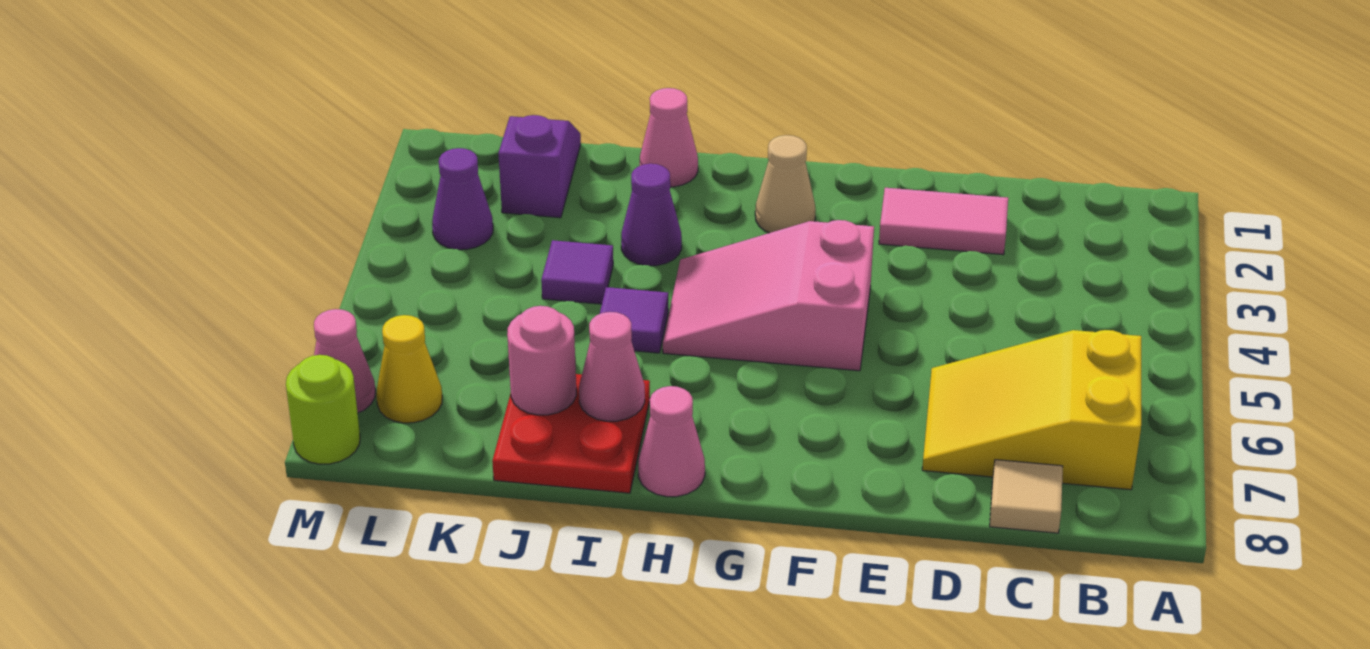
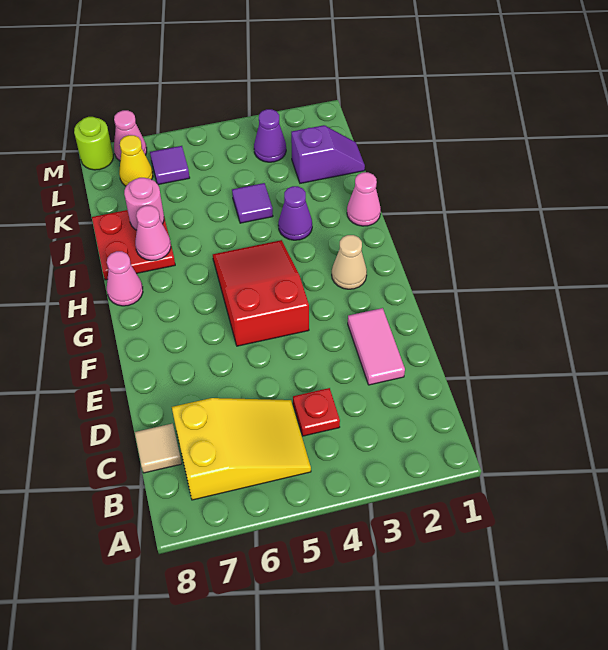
yellow slope B6:D7 level 1 top B -> yellow slope B5:C7 level 1 top 7
none -> red plate C4 level 1
pink slope F4:H5 level 1 top F -> red slope F4:H5 level 1 top F
purple tile I5 level 1 -> purple tile L6 level 1

